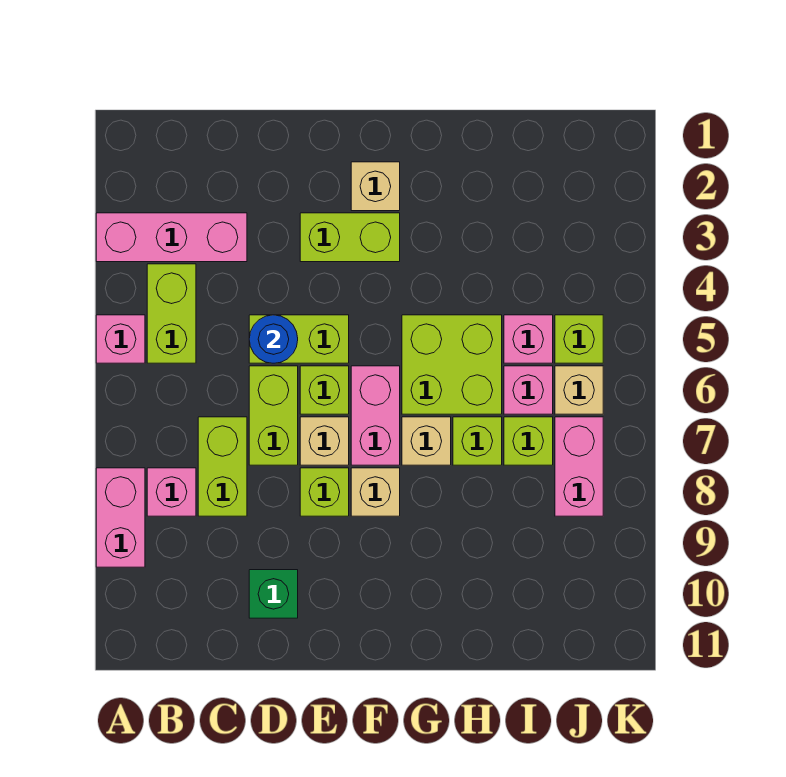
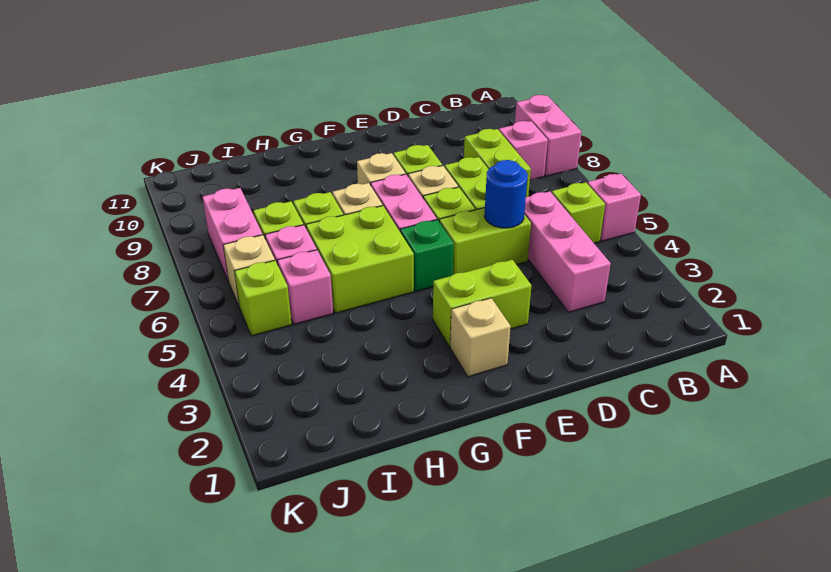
pink brick A3:C3 level 1 -> pink brick C3:C5 level 1
lime brick B4:B5 level 1 -> lime brick B5 level 1
green brick D10 level 1 -> green brick F5 level 1

